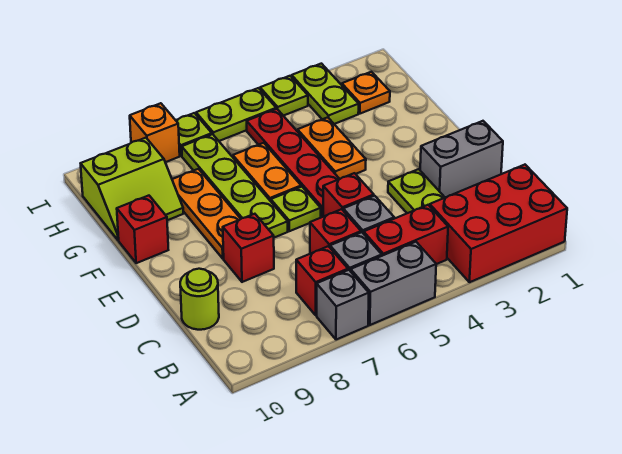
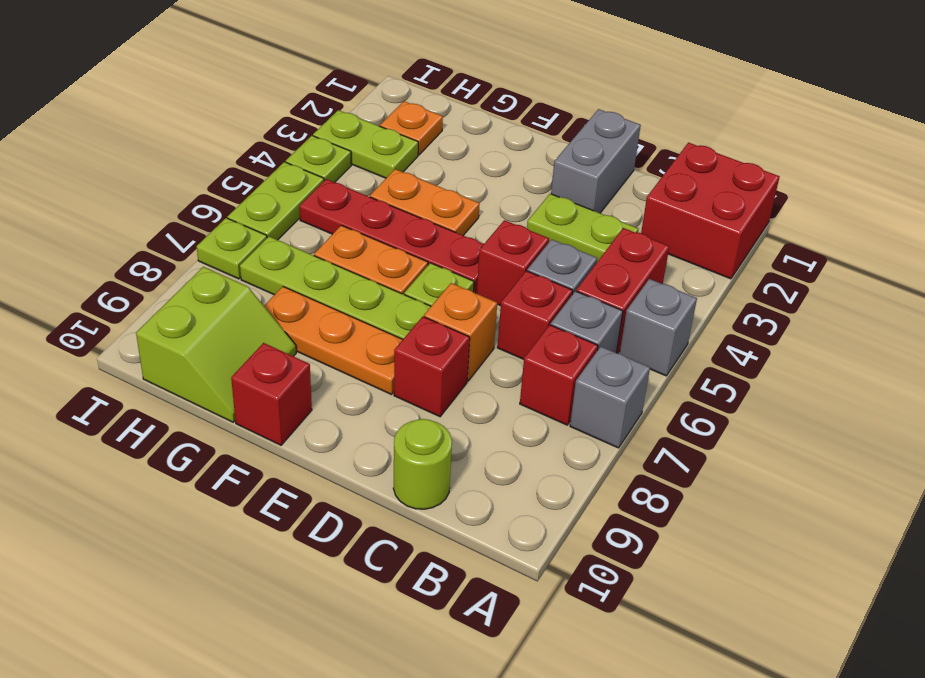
red brick A1:B3 level 1 -> red brick A1:B2 level 1
grey brick A5:A6 level 1 -> grey brick A5 level 1
orange brick I8 level 1 -> orange brick D7 level 1

